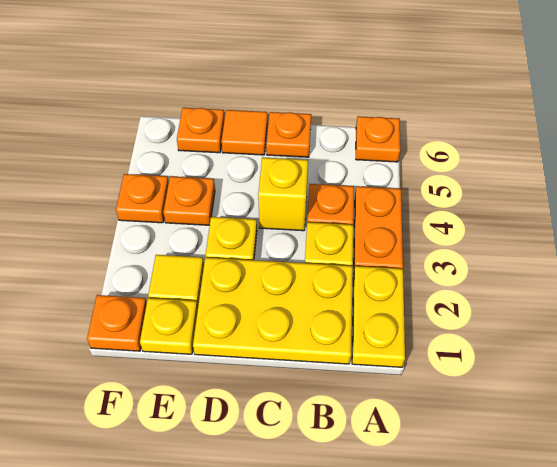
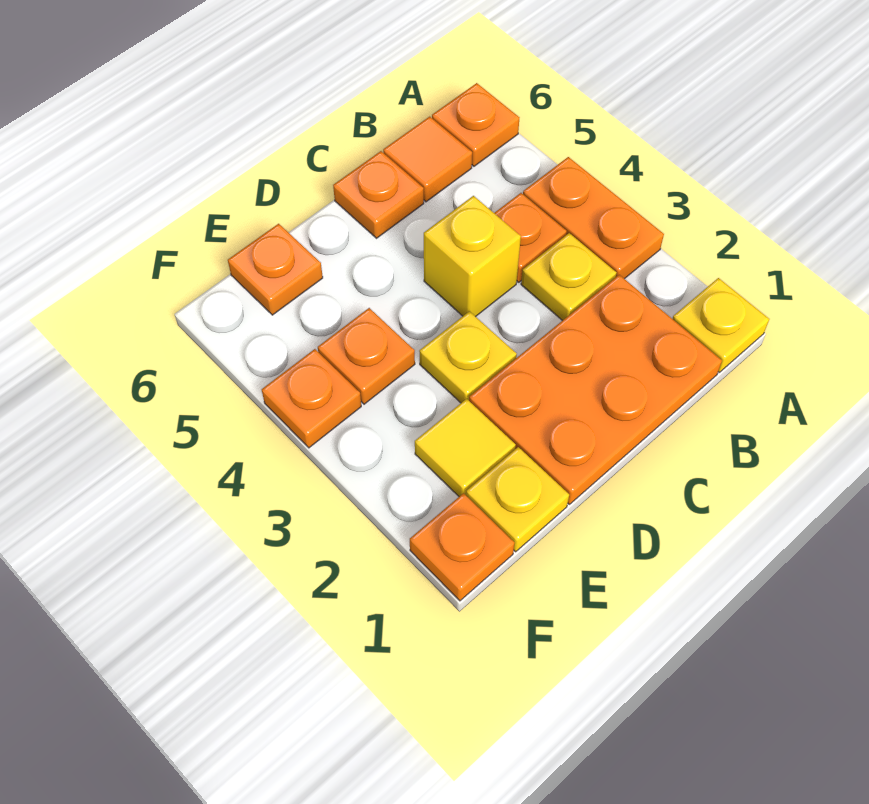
yellow plate A1:A2 level 1 -> yellow plate A1 level 1
yellow plate B1:D2 level 1 -> orange plate B1:D2 level 1
orange tile D6 level 1 -> orange tile B6 level 1

